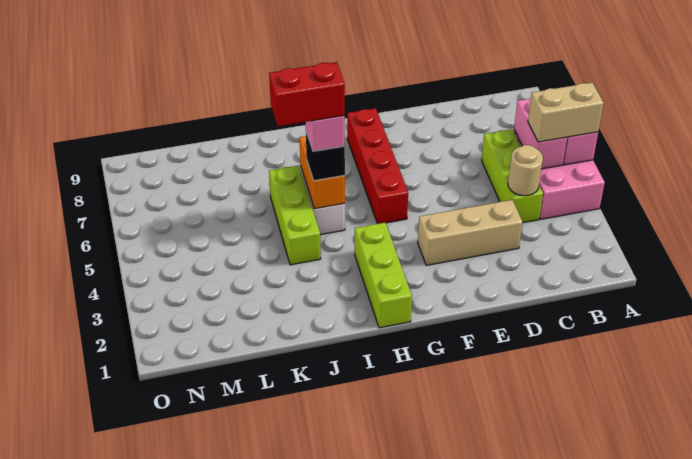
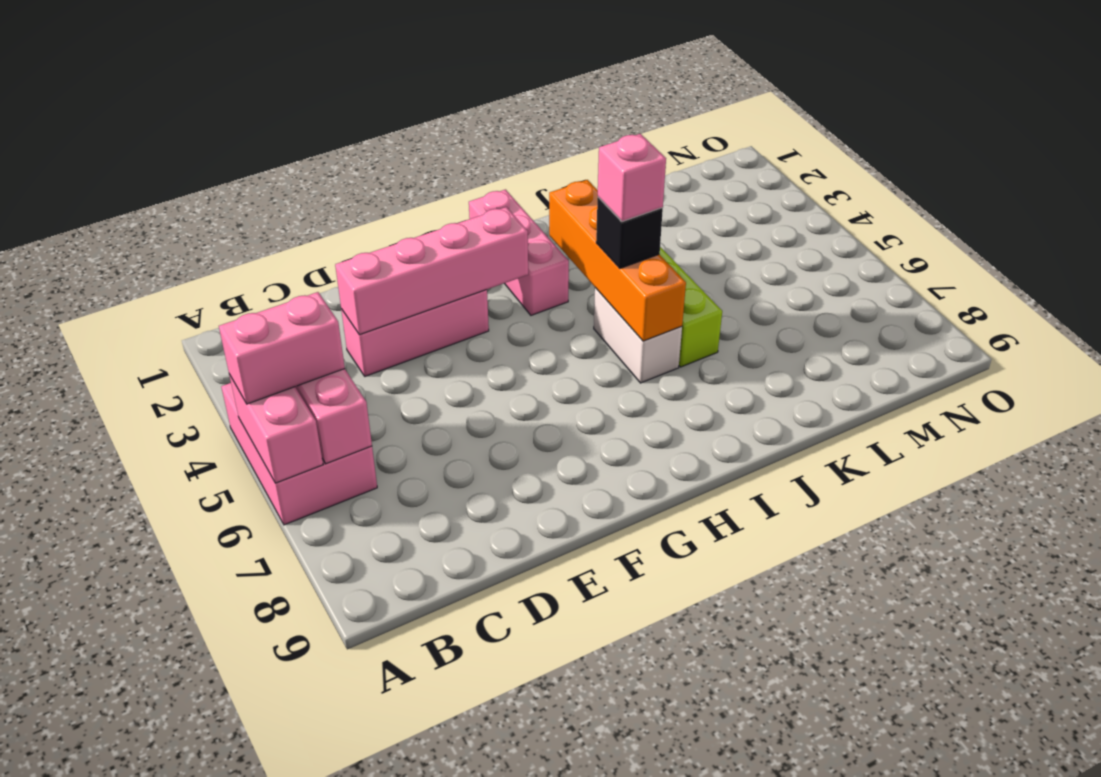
tan brick A5:B5 level 3 -> pink brick A5:B5 level 3
lime brick C4:C6 level 1 -> none
tan round brick C4 level 2 -> none
tan brick D3:F3 level 1 -> pink brick D3:F3 level 1
none -> pink brick D3:G3 level 2
red brick G5:G8 level 1 -> none
lime brick H1:H3 level 1 -> pink brick H1:H3 level 1
orange brick I5:I6 level 2 -> orange brick I3:I6 level 2
red brick I5:J5 level 5 -> none

